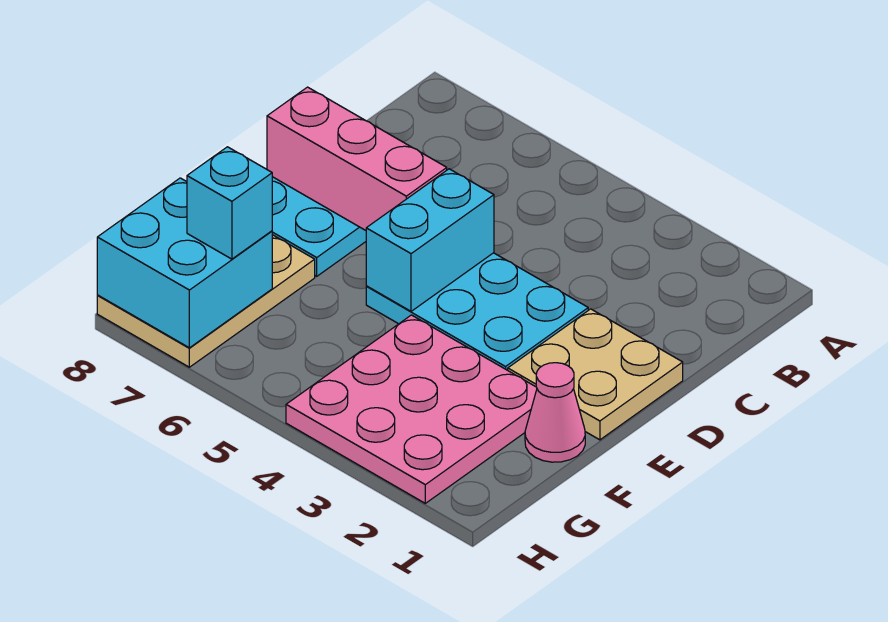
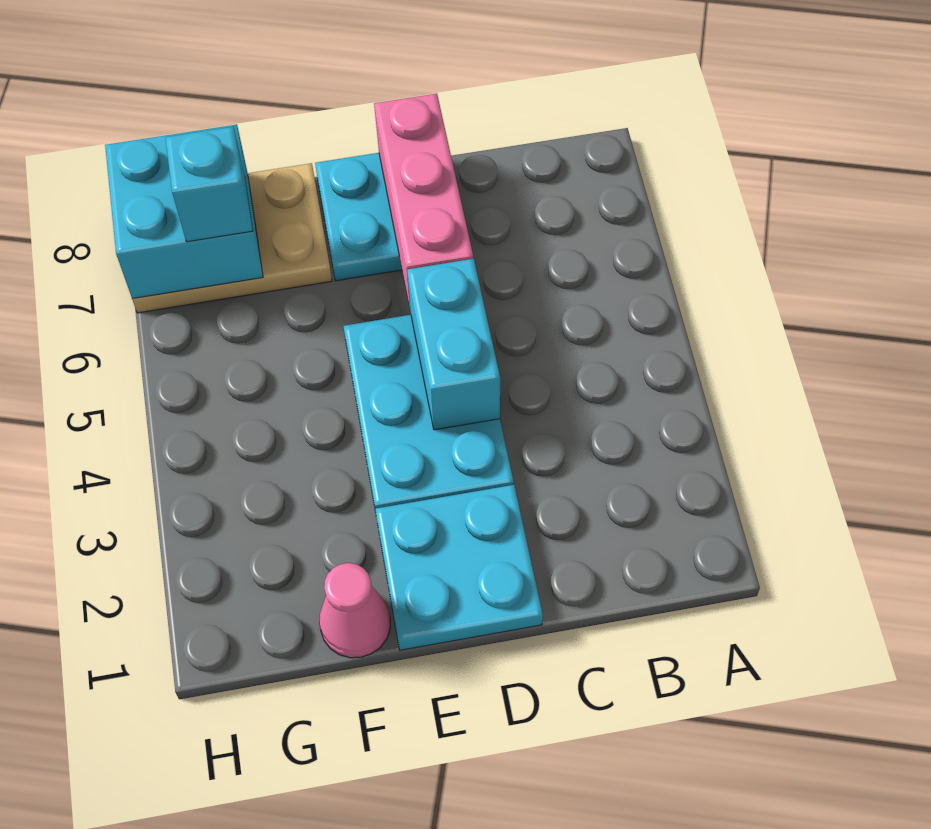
tan plate D1:E2 level 1 -> cyan plate D1:E2 level 1
cyan brick D5:E5 level 2 -> cyan brick D4:D5 level 2
pink plate F2:H4 level 1 -> none

